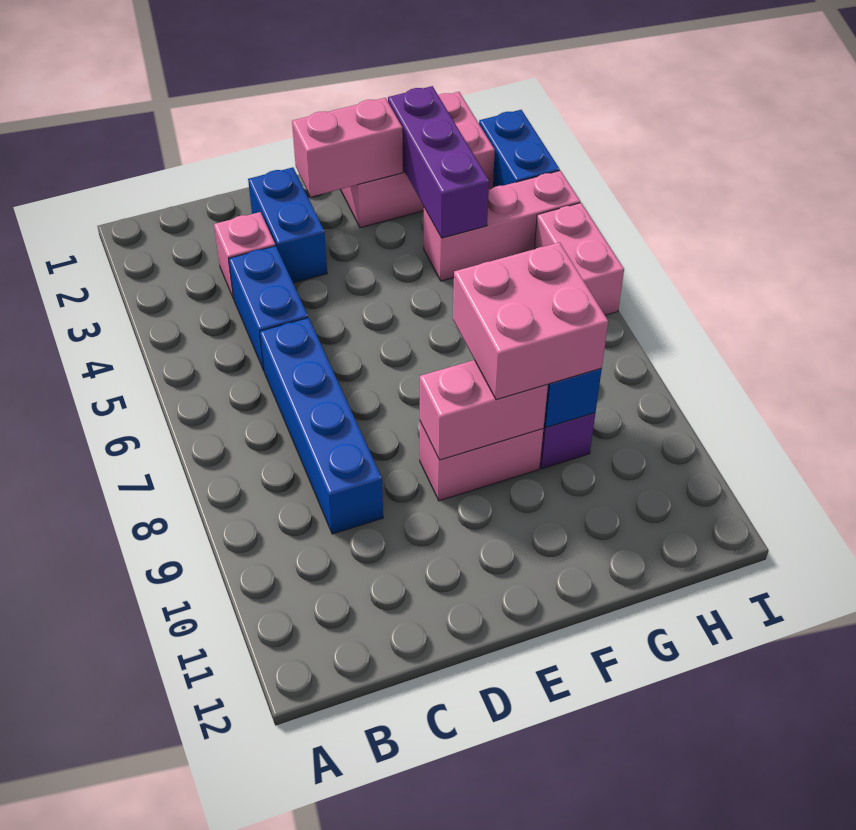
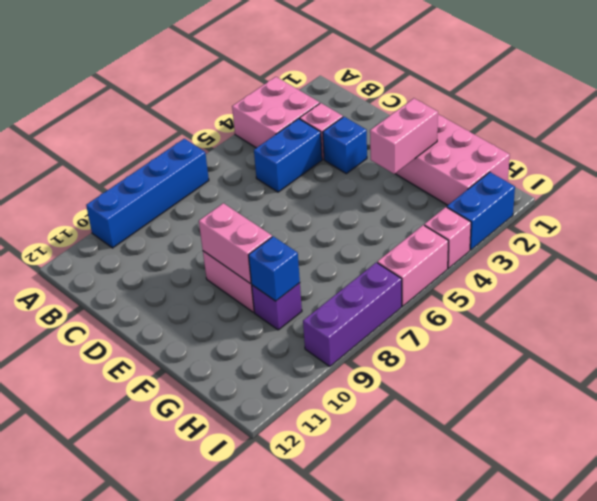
blue brick C6:C9 level 1 -> blue brick A7:A10 level 1
blue brick D2:D3 level 1 -> blue brick D3 level 1
pink brick E2:F2 level 2 -> pink brick F2:F3 level 2
pink brick F8:G9 level 3 -> pink brick A3:B4 level 1
purple brick G2:G4 level 2 -> purple brick I7:I9 level 1
pink brick G4:I4 level 1 -> pink brick I4 level 1

